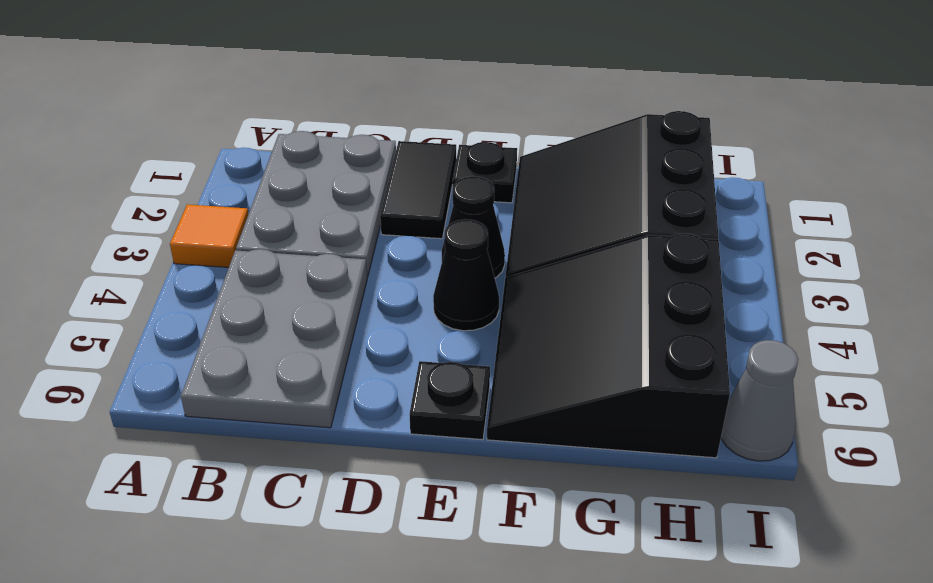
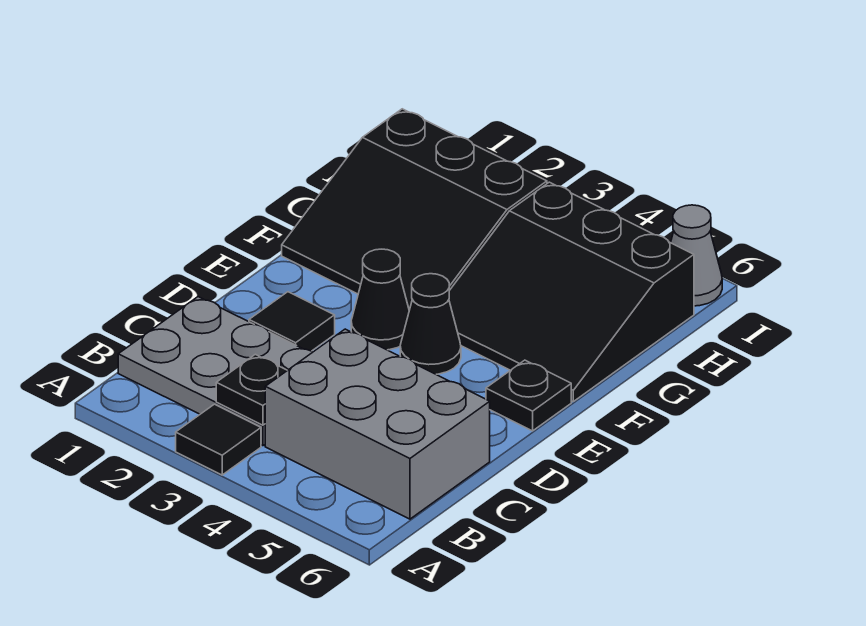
orange tile A3 level 1 -> black tile A3 level 1
grey plate B4:C6 level 1 -> grey brick B4:C6 level 1
black tile D1:D2 level 1 -> black tile D2 level 1
black plate E1 level 1 -> black plate B3 level 2

